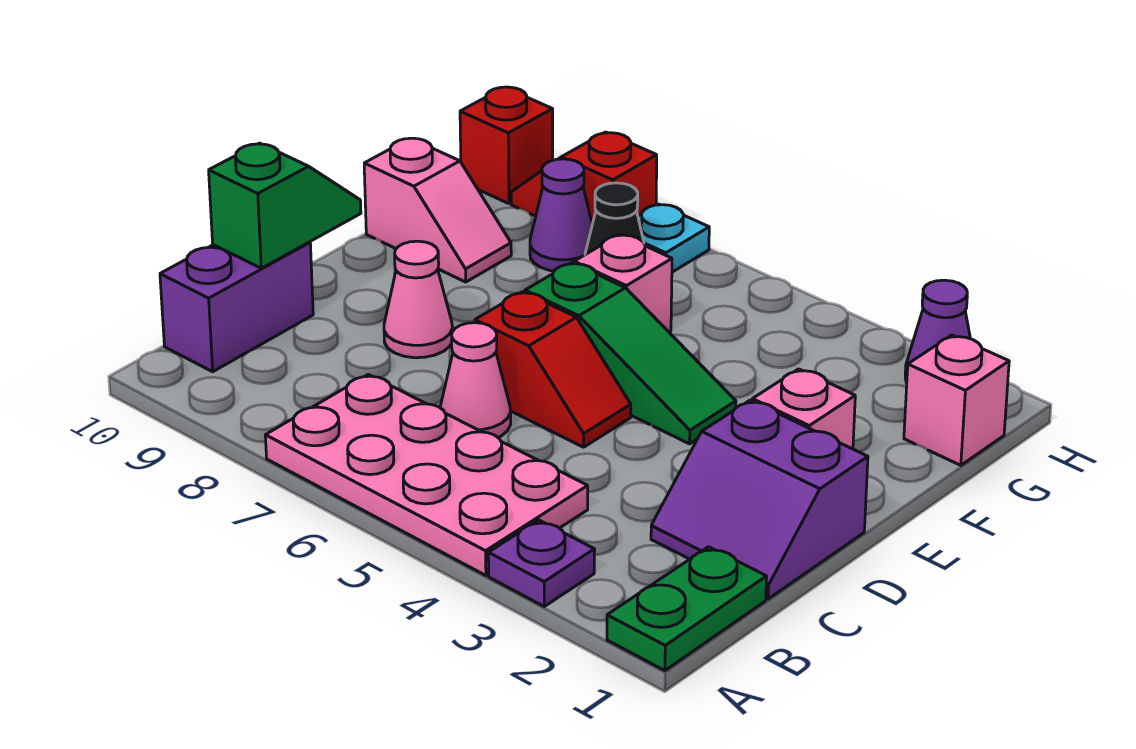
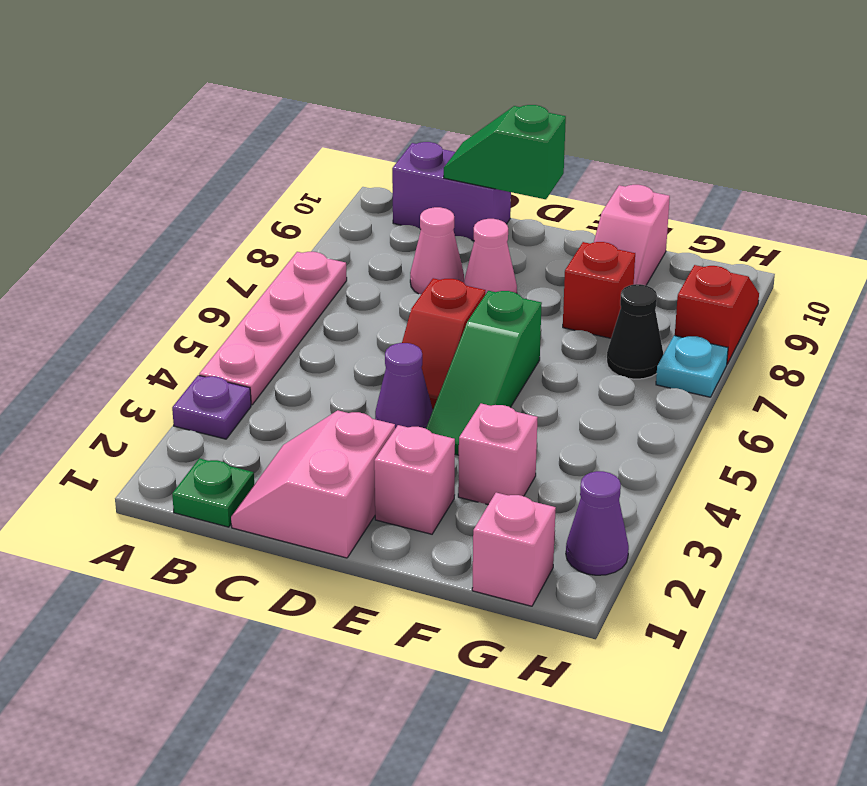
green plate A1:B1 level 1 -> green plate B1 level 1
pink plate A4:B7 level 1 -> pink plate A4:A7 level 1
purple slope C1:D2 level 1 top D -> pink slope C1:D2 level 1 top D
pink cone C6 level 1 -> pink cone C8 level 1
green slope C10:D10 level 2 top C -> green slope C10:D10 level 2 top D
pink brick F6 level 1 -> pink brick F3 level 1
purple cone G8 level 1 -> purple cone D4 level 1
red brick H10 level 1 -> red brick F8 level 1

